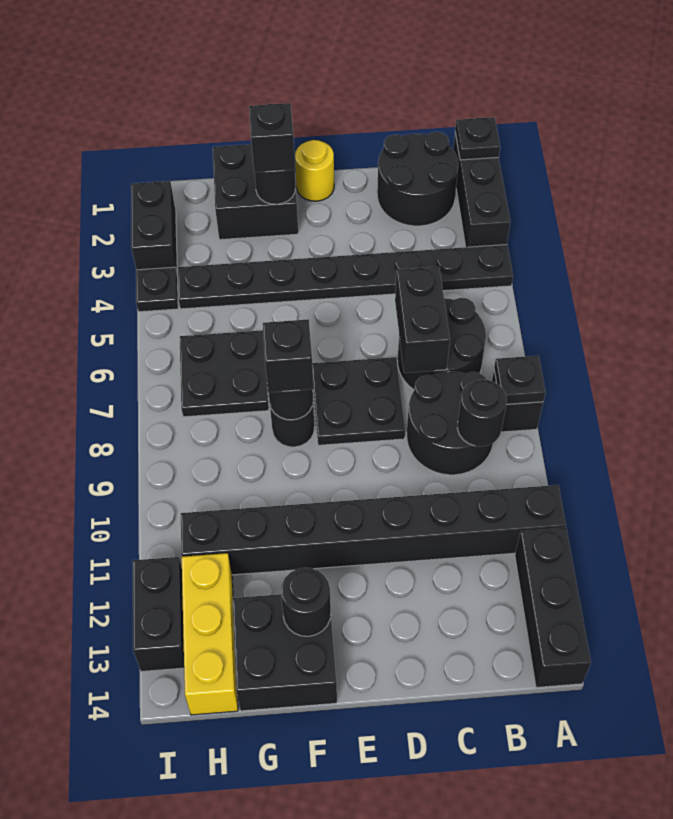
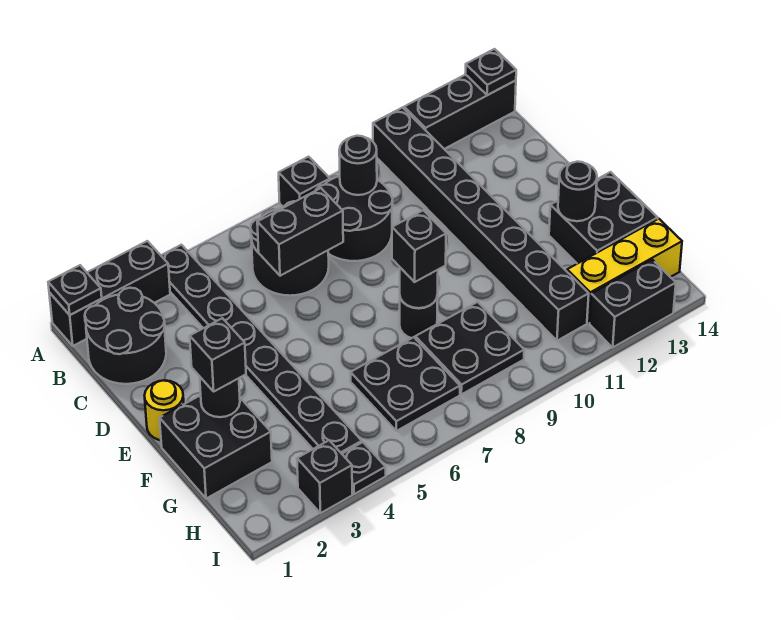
black plate A8 level 2 -> black plate A14 level 2
black plate D7:E8 level 1 -> black plate G8:H9 level 1
black brick I2:I3 level 1 -> black brick I3 level 1

